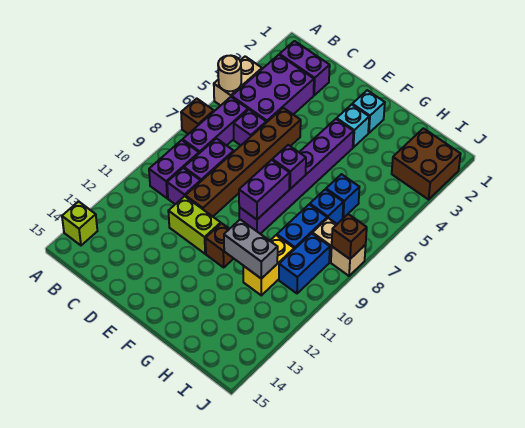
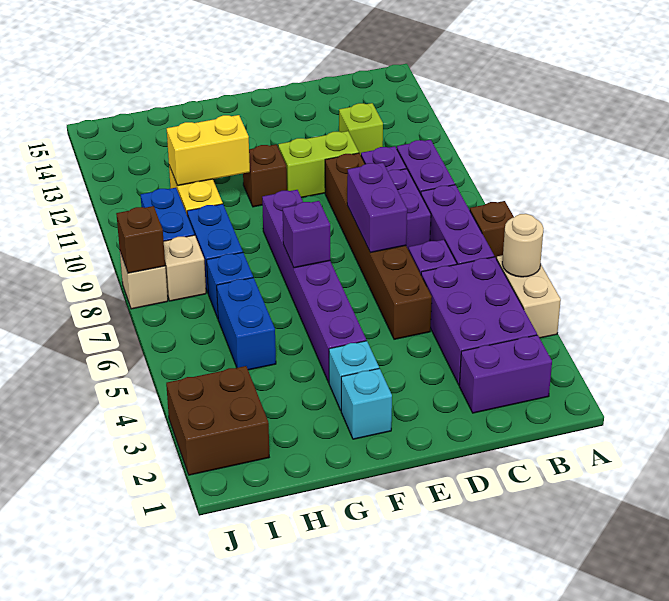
lime brick A14 level 1 -> lime brick C12 level 1
purple brick F8:F9 level 2 -> purple brick D7:D8 level 2
grey brick G11:H11 level 2 -> yellow brick G11:H11 level 2
blue brick H6 level 1 -> blue brick H5:H6 level 1

